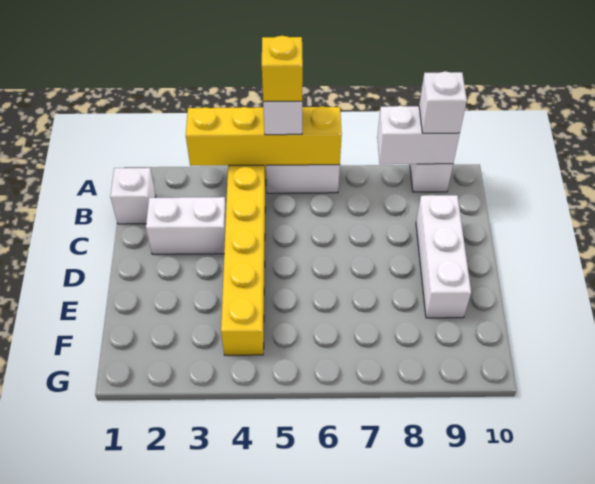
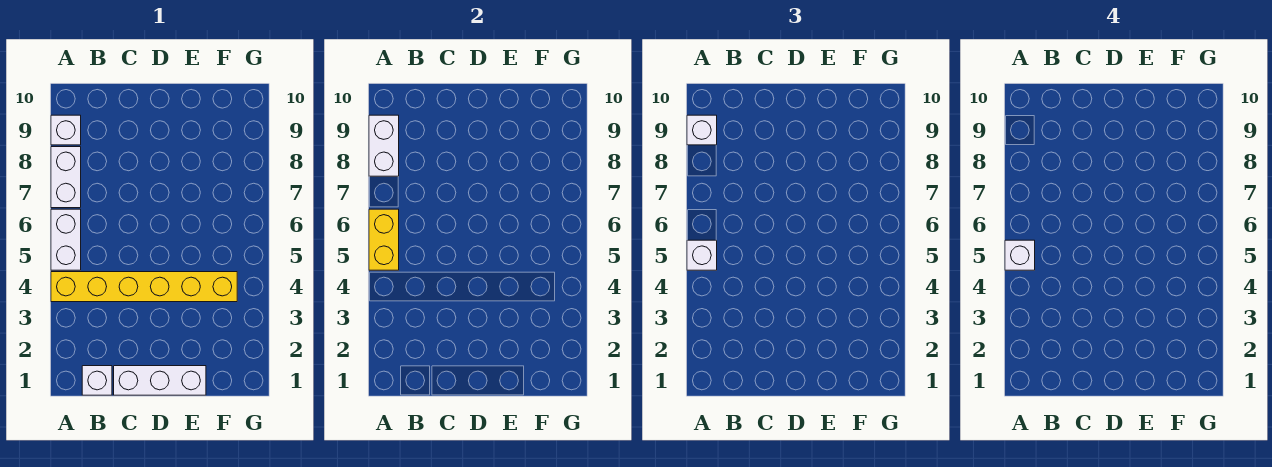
yellow brick A3:A6 level 2 -> yellow brick A5:A6 level 2
yellow brick A5 level 4 -> white brick A5 level 4
white brick C2:C3 level 1 -> white brick A7:A8 level 1
white brick C9:E9 level 1 -> white brick C1:E1 level 1

